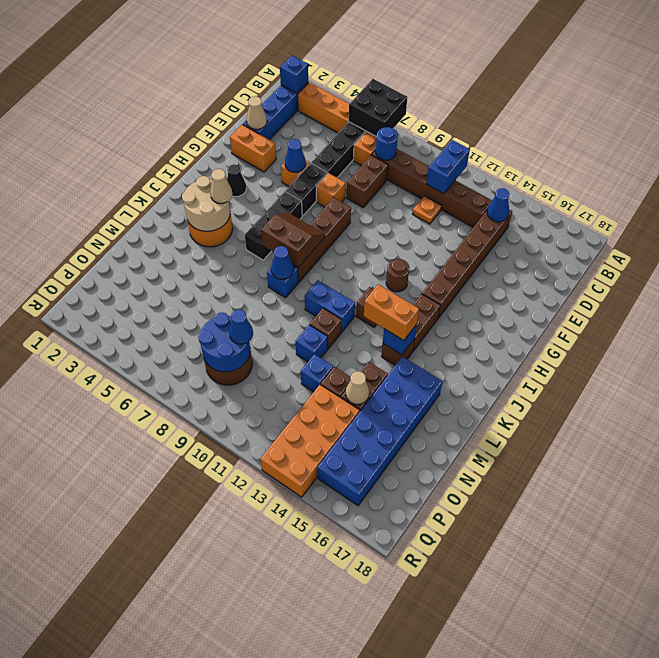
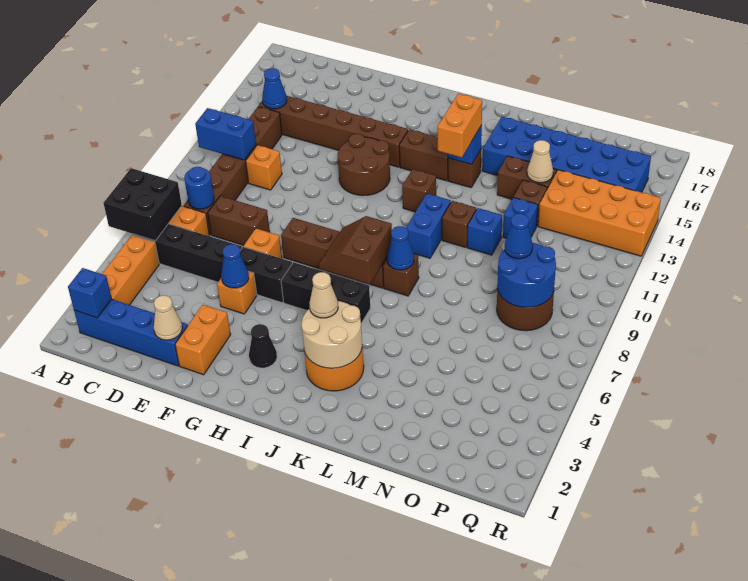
orange plate D11 level 1 -> orange brick D11 level 1
brown round brick H12 level 1 -> brown round brick G12:H13 level 1
blue brick K8 level 1 -> brown brick K8 level 1

